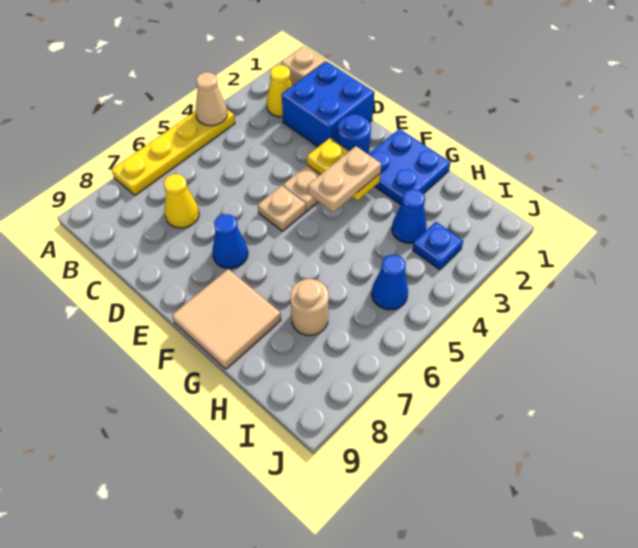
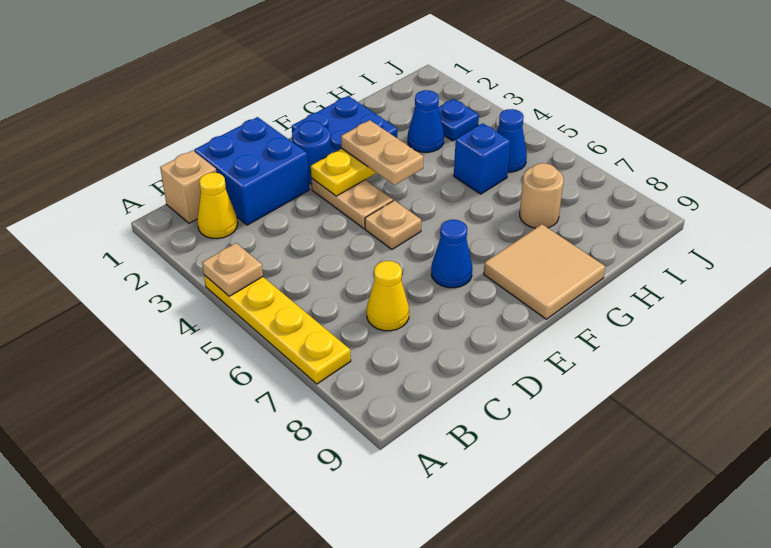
tan cone A4 level 2 -> tan plate A4 level 2
none -> blue brick H5 level 1

